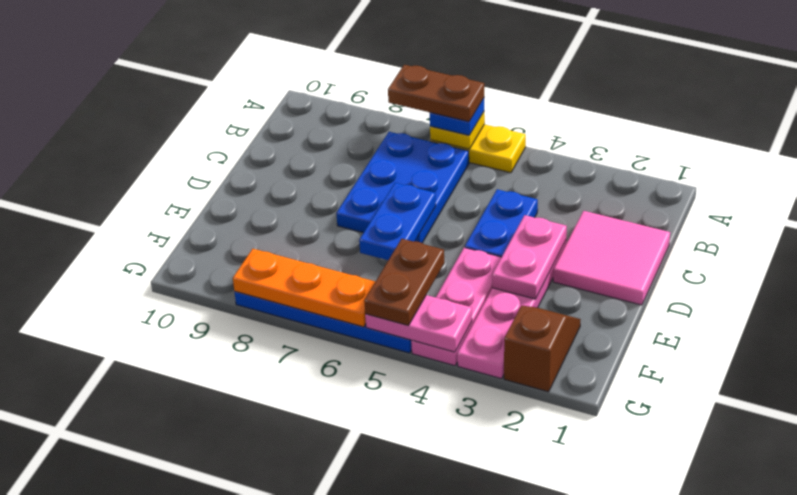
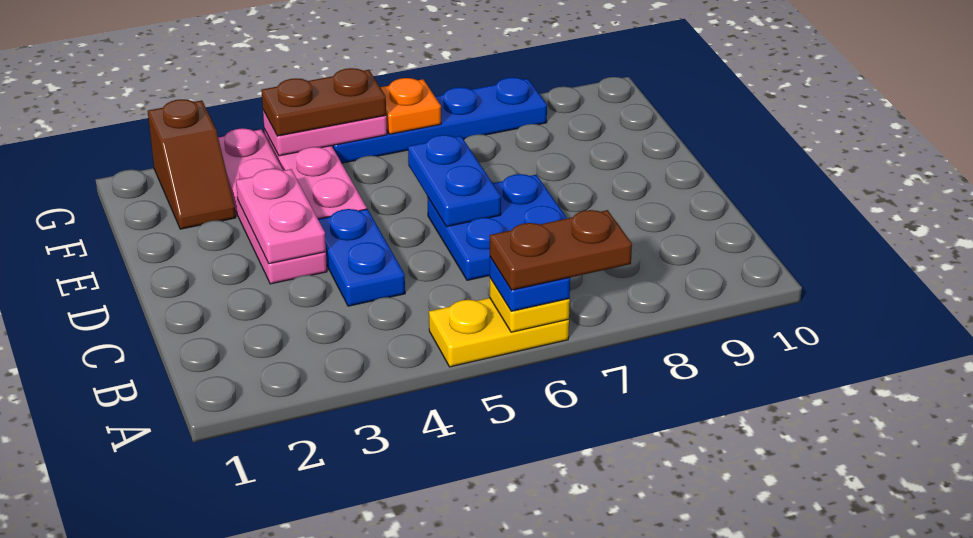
blue plate B6:D7 level 1 -> blue plate C6:D7 level 1
pink tile C1:D2 level 1 -> none
brown plate F5:G5 level 3 -> brown plate G4:G5 level 3
orange plate G6:G8 level 2 -> orange plate G6 level 2

